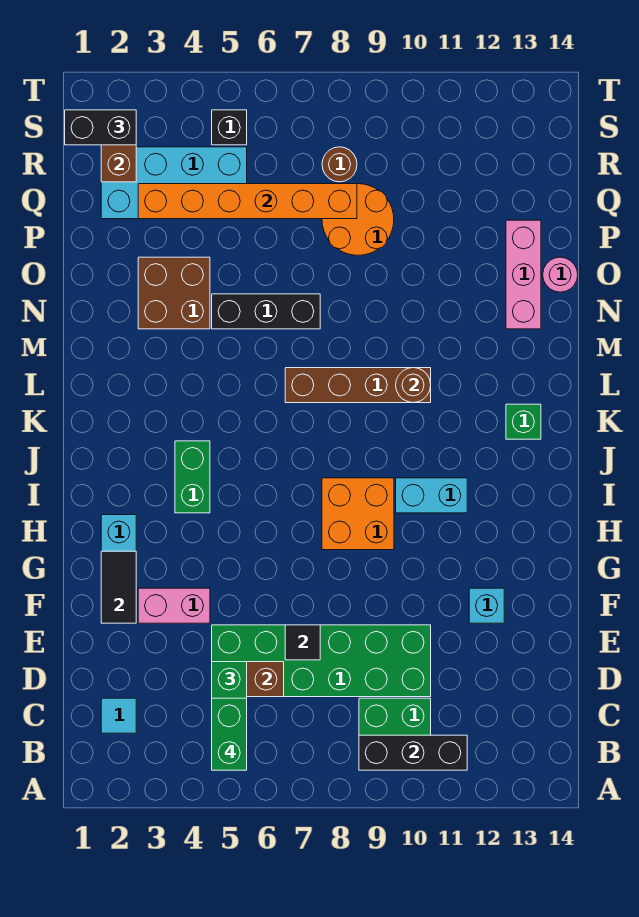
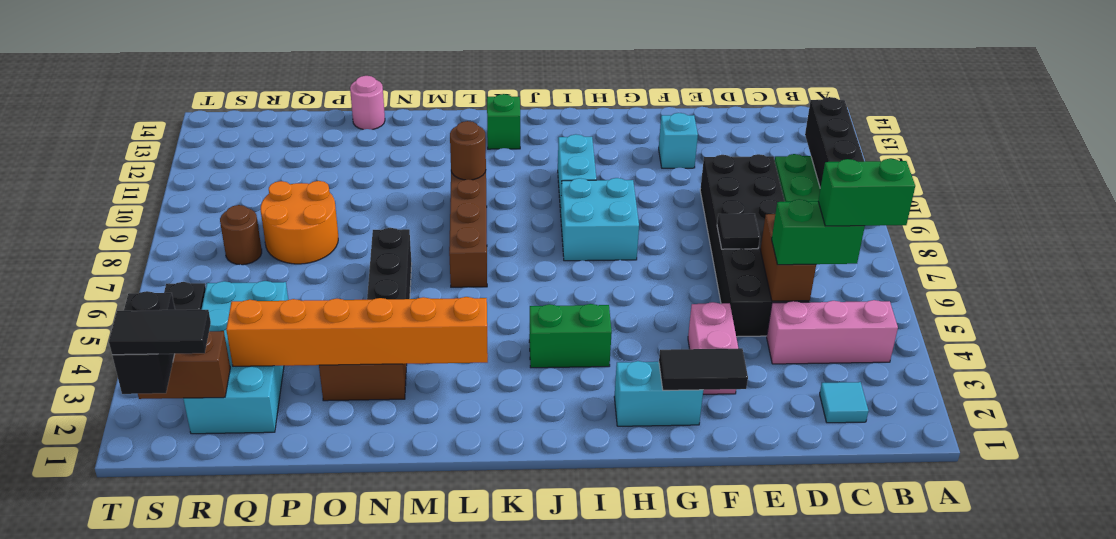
green brick D5:E10 level 1 -> black brick D5:E10 level 1
orange brick H8:I9 level 1 -> cyan brick H8:I9 level 1
pink brick N13:P13 level 1 -> pink brick B4:D4 level 1
orange brick Q3:Q8 level 2 -> orange brick L3:Q3 level 2
none -> black tile R1:S1 level 4

